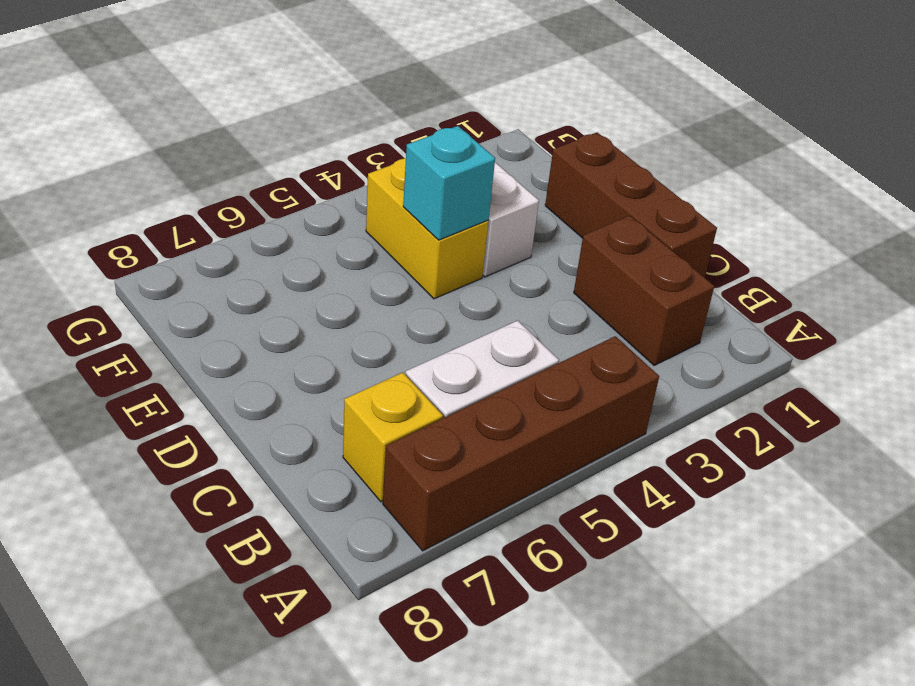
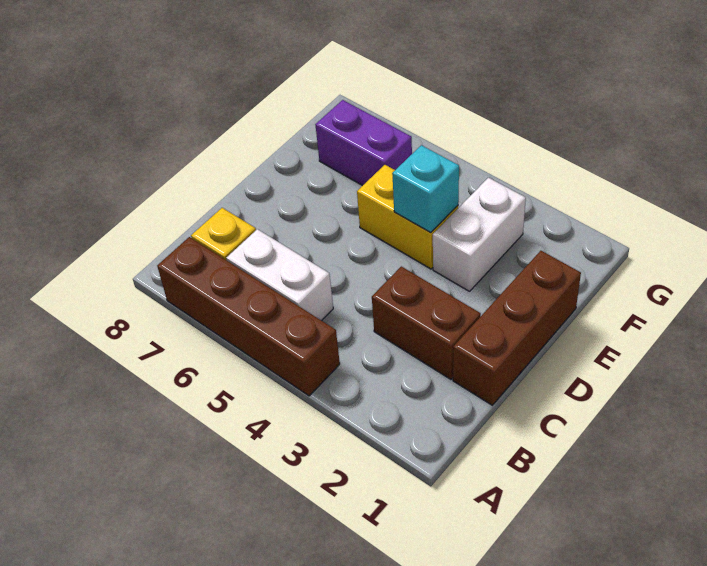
brown brick B2:C2 level 1 -> brown brick C2:C3 level 1
yellow brick E4:F4 level 1 -> yellow brick E4:E5 level 1
none -> purple brick F6:F7 level 1

